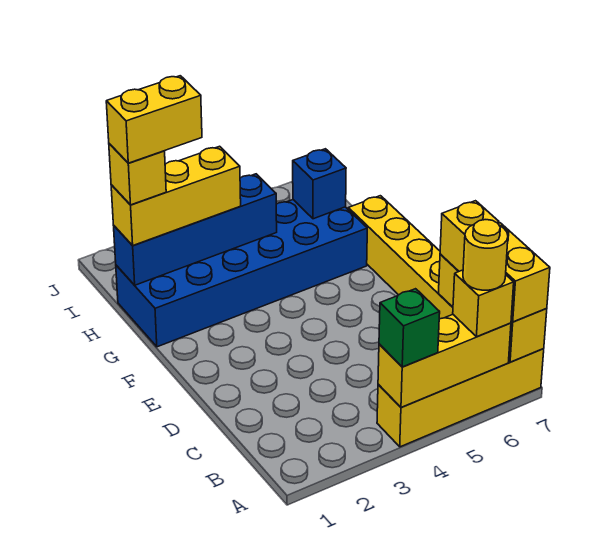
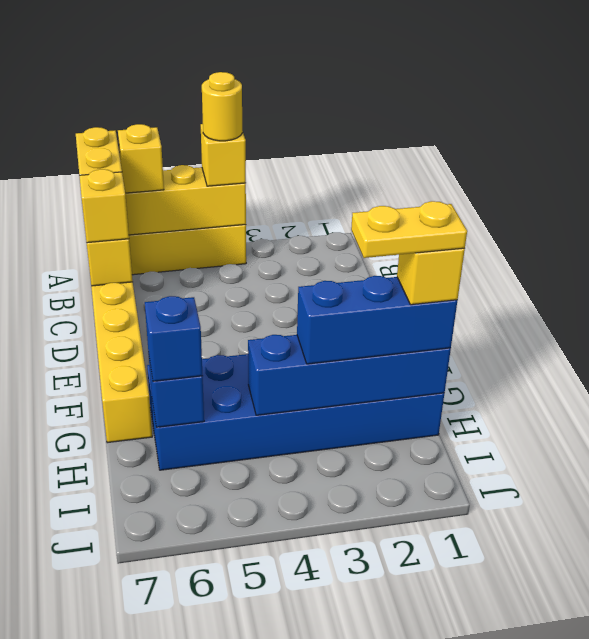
green brick A4 level 3 -> yellow brick A4 level 3
yellow round brick A6 level 4 -> yellow round brick A4 level 4
yellow brick H1:H3 level 3 -> blue brick H1:H3 level 3
yellow brick H1:H2 level 5 -> yellow plate H1:H2 level 5
none -> blue brick H6 level 3

